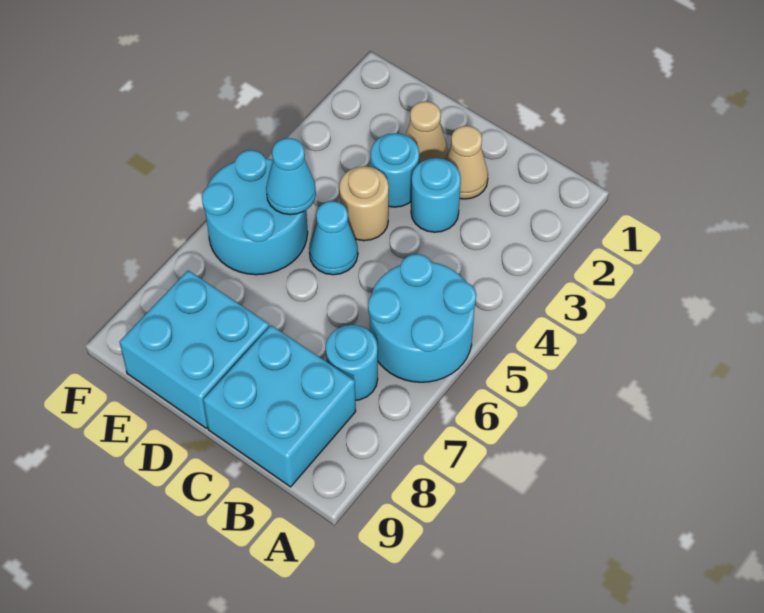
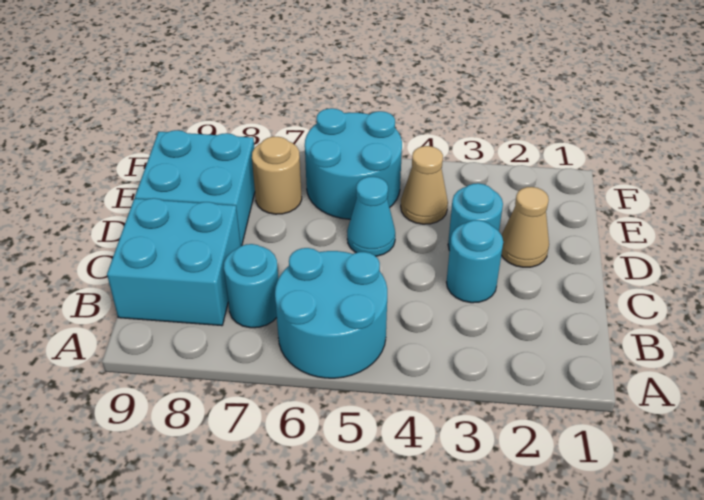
tan cone C2 level 1 -> tan cone E4 level 1
tan round brick D4 level 1 -> tan round brick E7 level 1
cyan cone E5 level 2 -> none

